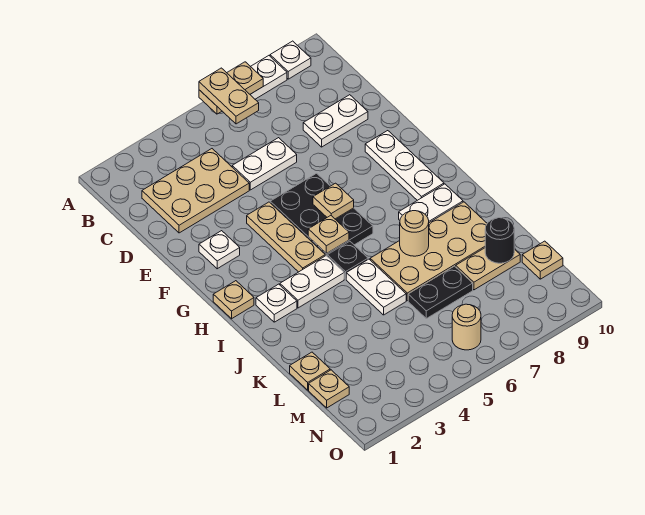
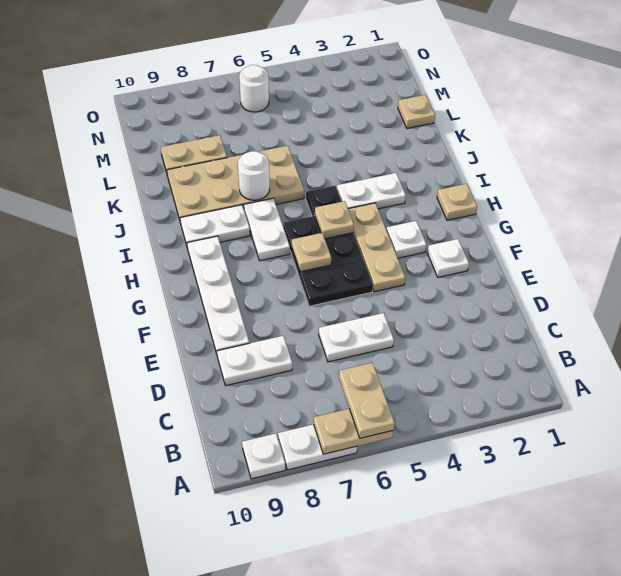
tan plate C2:D4 level 1 -> none
white plate F9:H9 level 1 -> white plate E9:H9 level 1
white plate I2 level 1 -> white plate G3 level 1
white plate J5:K5 level 1 -> white plate H7:I7 level 1
tan round brick J7 level 2 -> white round brick J7 level 2
black plate L6:L7 level 1 -> none
black round brick L9 level 2 -> none
tan plate M1 level 1 -> none
tan plate M10 level 1 -> none
tan round brick N6 level 1 -> white round brick N6 level 1

